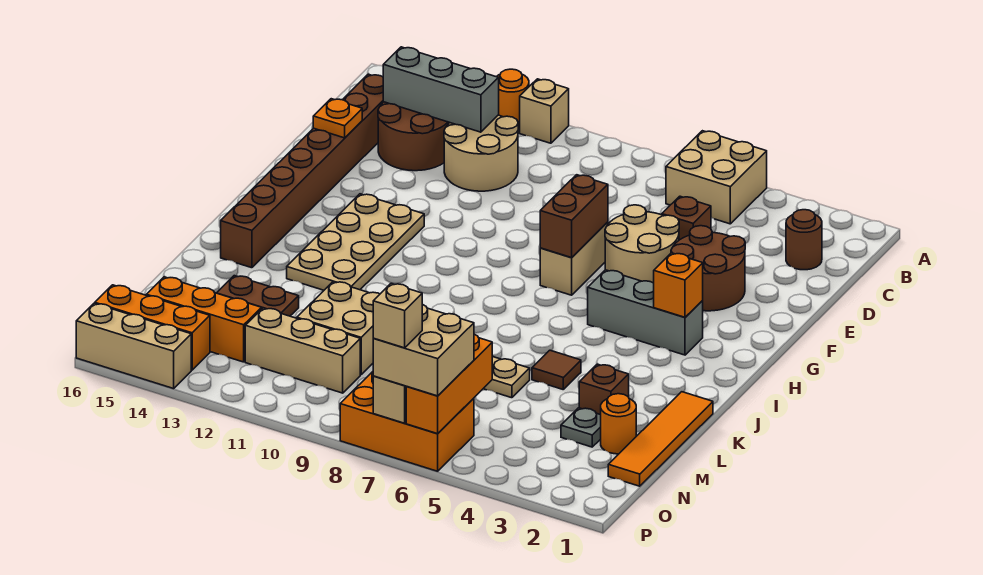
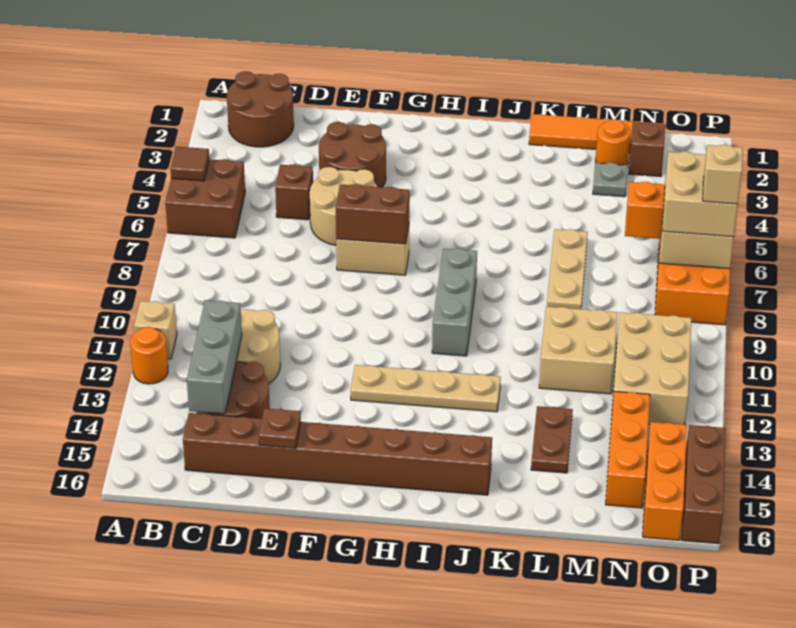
tan brick A5:B6 level 1 -> brown brick A5:B6 level 1
brown round brick C2 level 1 -> brown round brick B1:C2 level 1
orange plate E15 level 2 -> brown plate E15 level 2
tan plate G12:J13 level 1 -> tan plate G12:J12 level 1
grey brick H3:H5 level 1 -> grey brick I8:I10 level 1
orange brick H3 level 2 -> none
brown tile K5 level 1 -> brown tile A5 level 2
brown brick L3 level 1 -> brown brick N2 level 1
tan brick N10:N12 level 1 -> tan brick N10:O12 level 1
tan brick P14:P16 level 1 -> brown brick P14:P16 level 1

